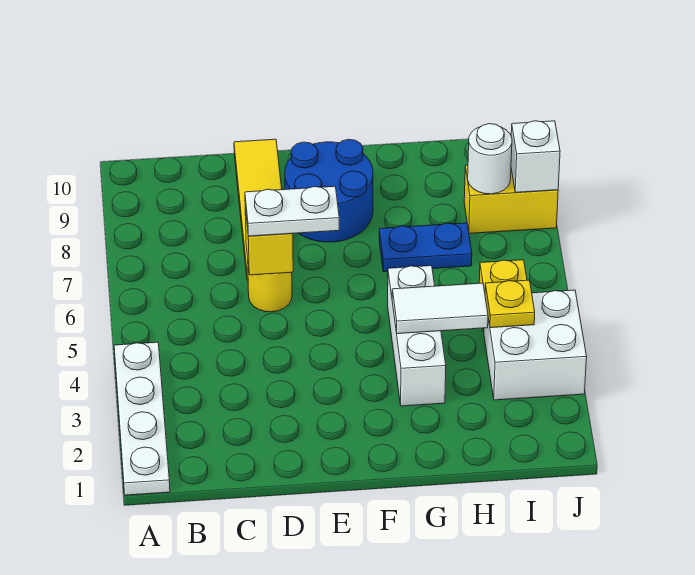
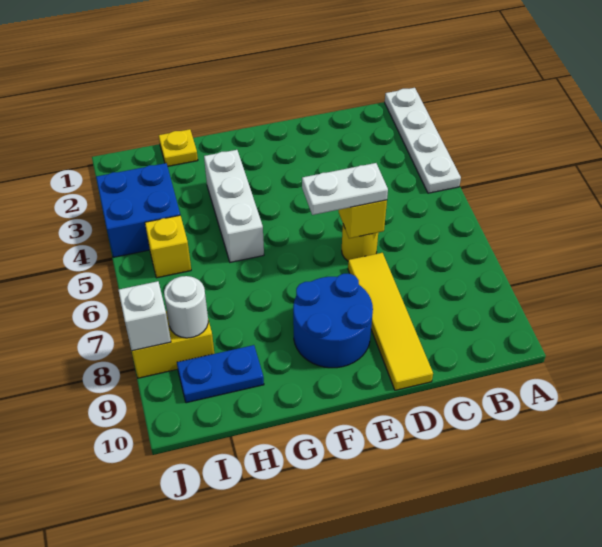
white tile G4:H4 level 2 -> none
blue plate G7:H7 level 1 -> blue plate H9:I9 level 1
white brick I3:J4 level 1 -> blue brick I3:J4 level 1
yellow plate I4 level 2 -> yellow plate H1 level 1

